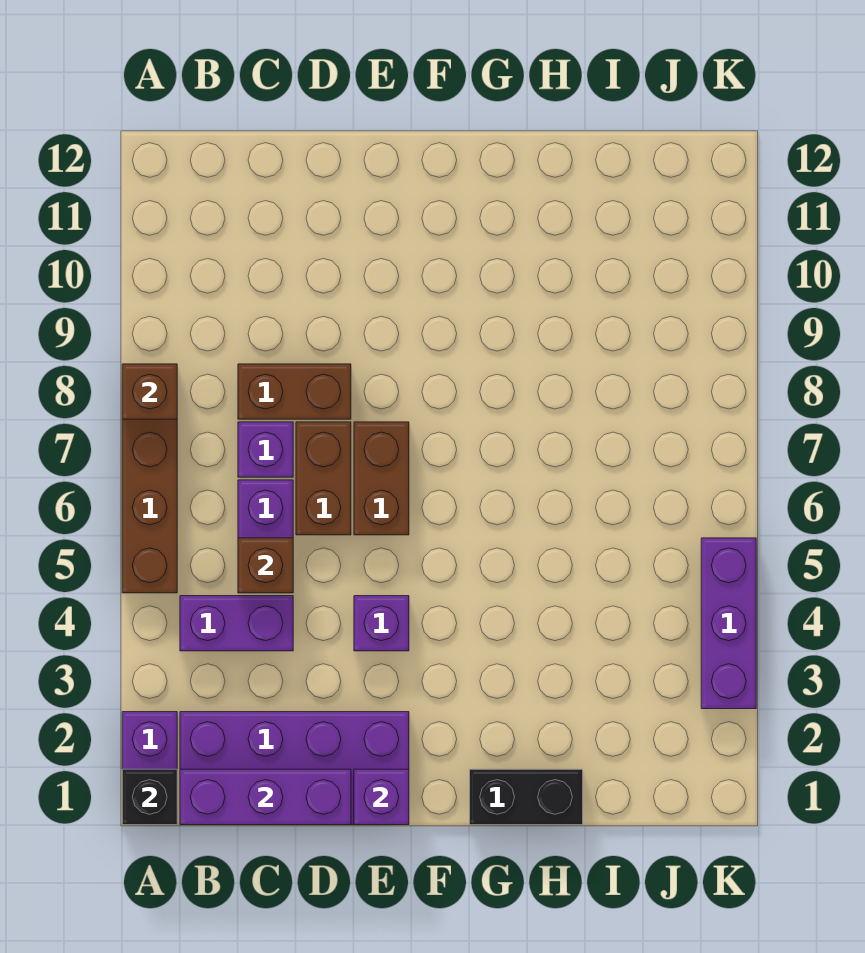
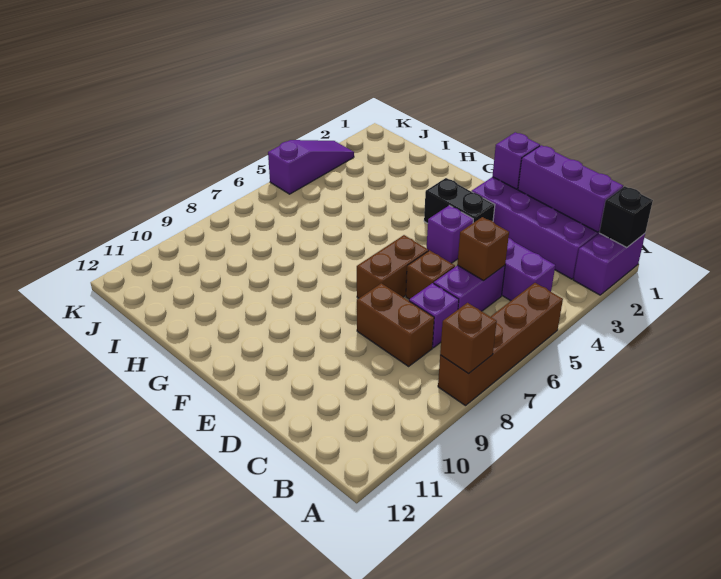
brown brick D6:D7 level 1 -> brown brick D6 level 1
black brick G1:H1 level 1 -> black brick E3:F3 level 1
purple brick K3:K5 level 1 -> purple slope K3:K5 level 1 top 5

